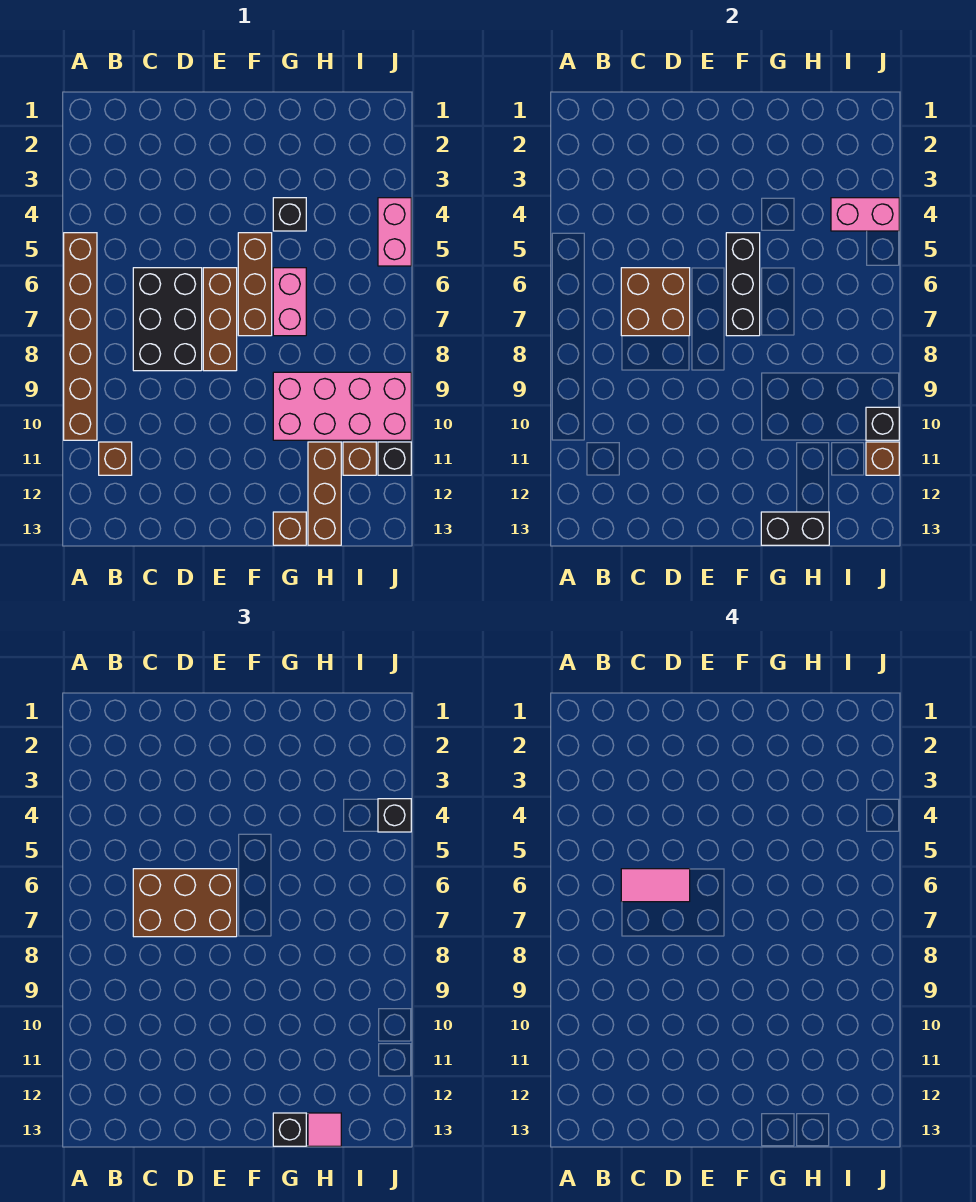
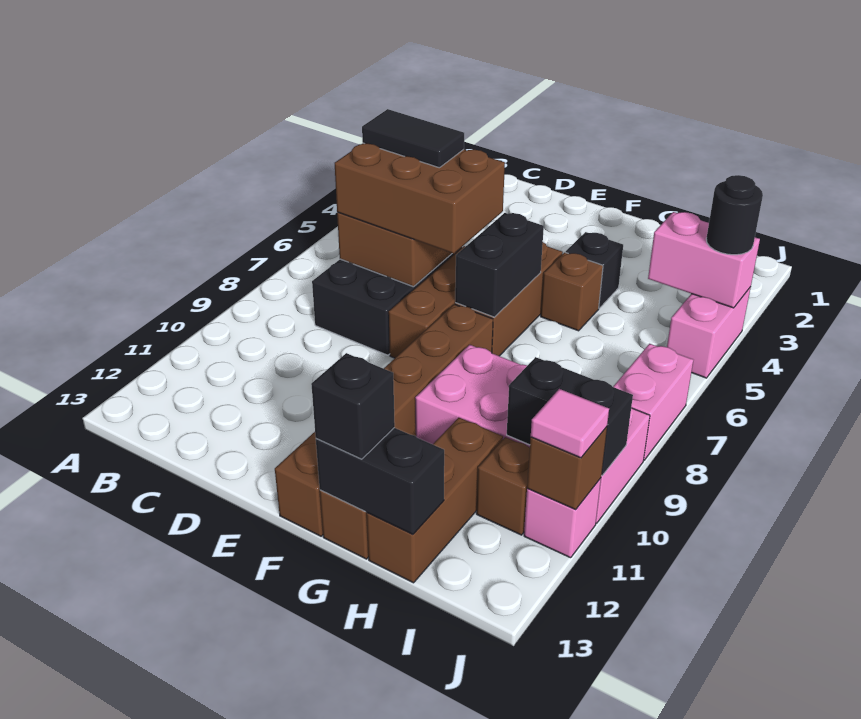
brown brick A5:A10 level 1 -> brown brick F8:F13 level 1
brown brick B11 level 1 -> brown brick G5 level 1
pink tile C6:D6 level 4 -> black tile C6:D6 level 4
black brick F5:F7 level 2 -> black brick F6:F7 level 2
pink brick G6:G7 level 1 -> pink brick J7:J8 level 1
pink tile H13 level 3 -> pink tile J11 level 3
black brick J4 level 3 -> black round brick J4 level 3
black brick J10 level 2 -> black brick I10:J10 level 2
black brick J11 level 1 -> pink brick J11 level 1

